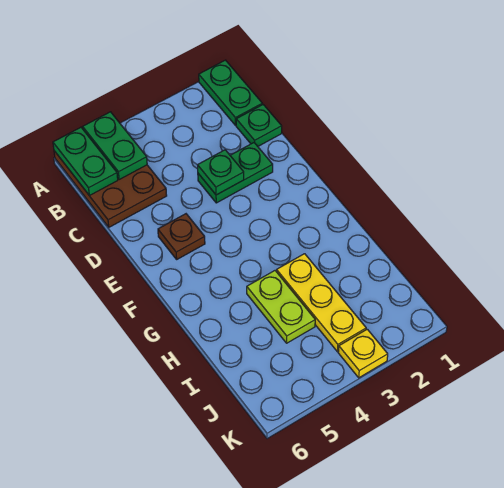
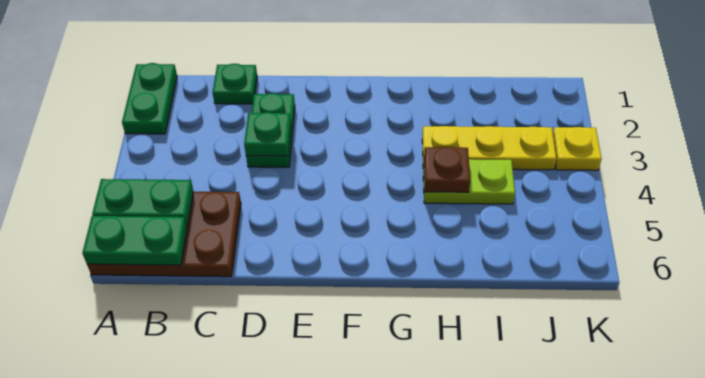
green plate A1:B1 level 1 -> green plate A1:A2 level 1
brown plate E5 level 1 -> brown plate H4 level 2

